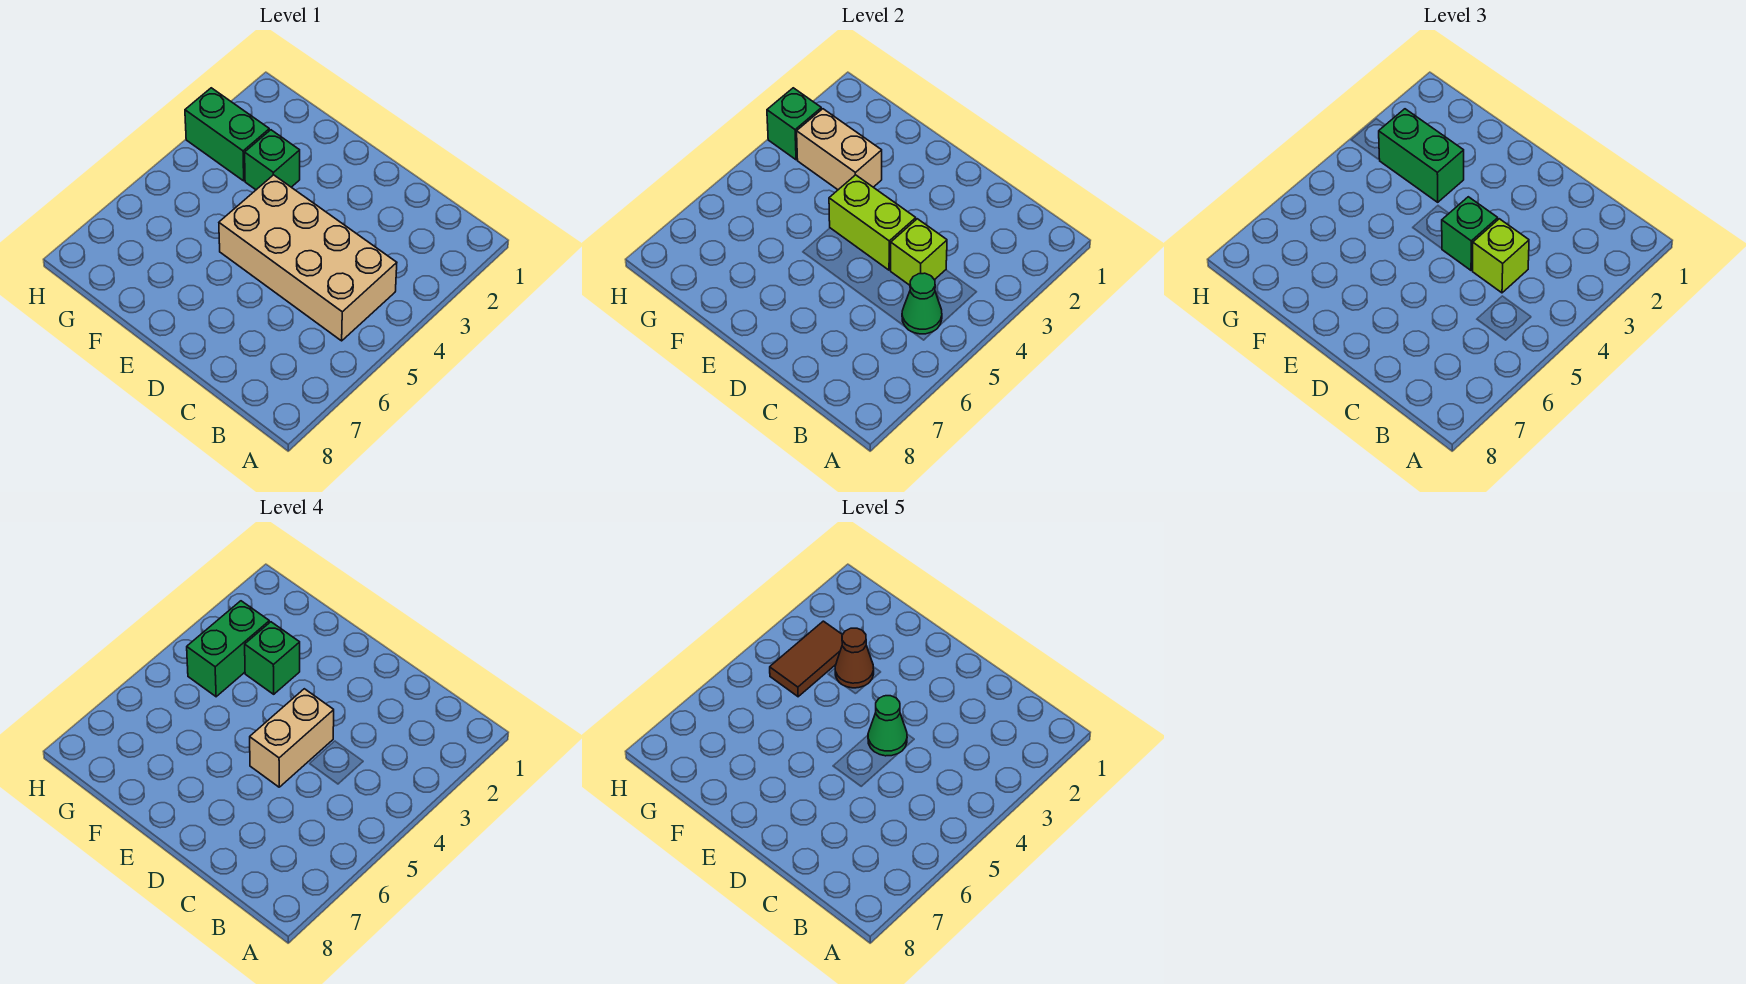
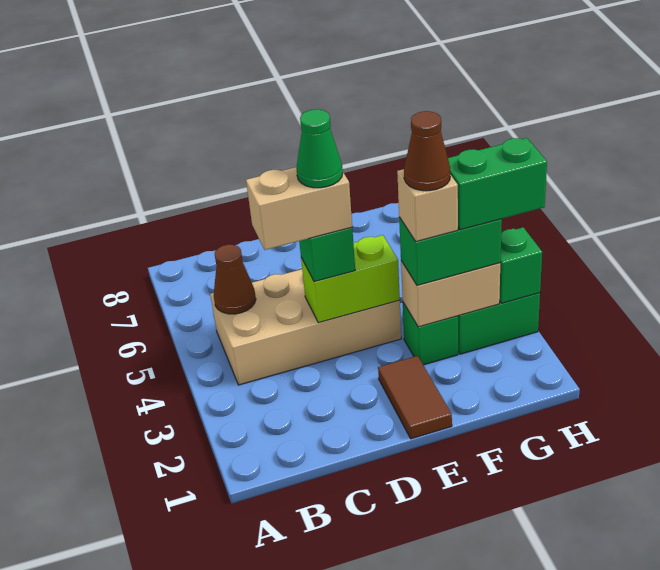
green cone B5 level 2 -> brown cone B5 level 2
lime brick C4 level 2 -> none
lime brick C4 level 3 -> none
tan brick D4:D5 level 4 -> tan brick C4:D4 level 4
green brick F3 level 4 -> tan brick F3 level 4
green brick G3:G4 level 4 -> green brick G3:H3 level 4
brown tile G3:G4 level 5 -> brown tile E1:E2 level 1

